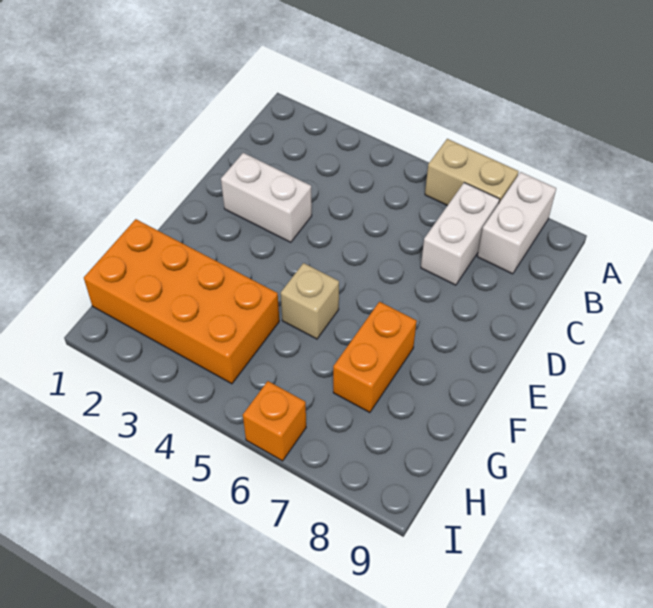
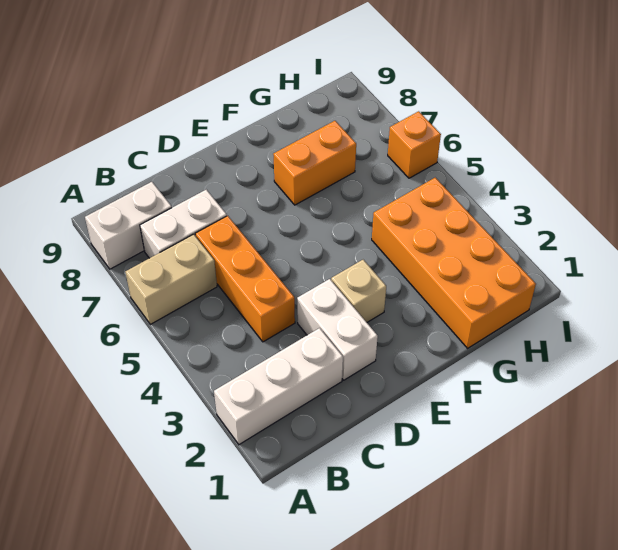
none -> white brick A2:C2 level 1
tan brick A6:A7 level 1 -> tan brick A6:B6 level 1
none -> orange brick C4:C6 level 1
tan brick F5 level 1 -> tan brick E3 level 1

